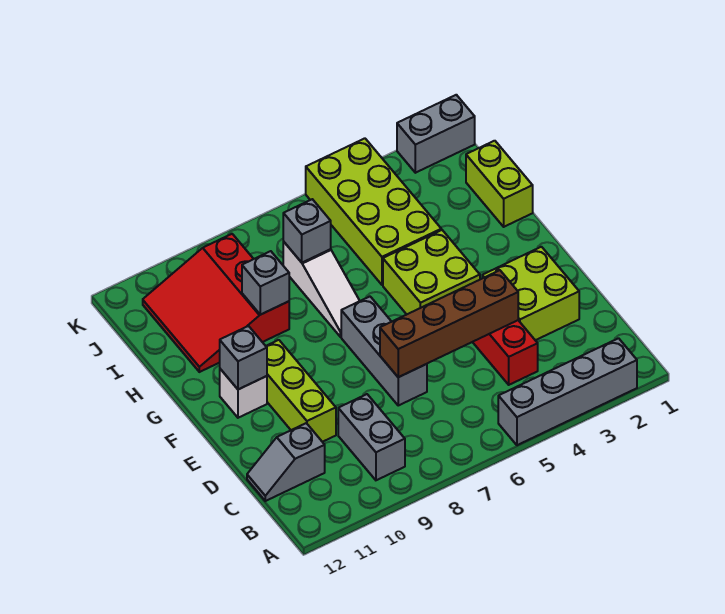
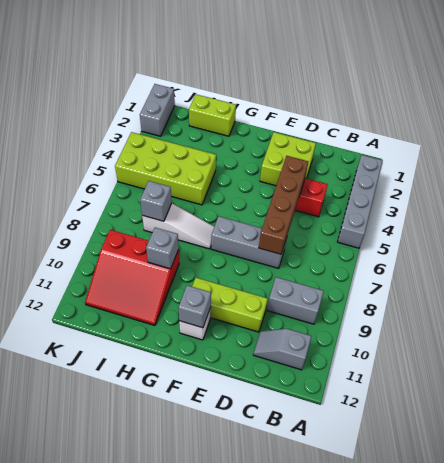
grey slope C11:C12 level 1 top 11 -> grey slope B11:C11 level 1 top B
lime brick F4:G5 level 1 -> none

